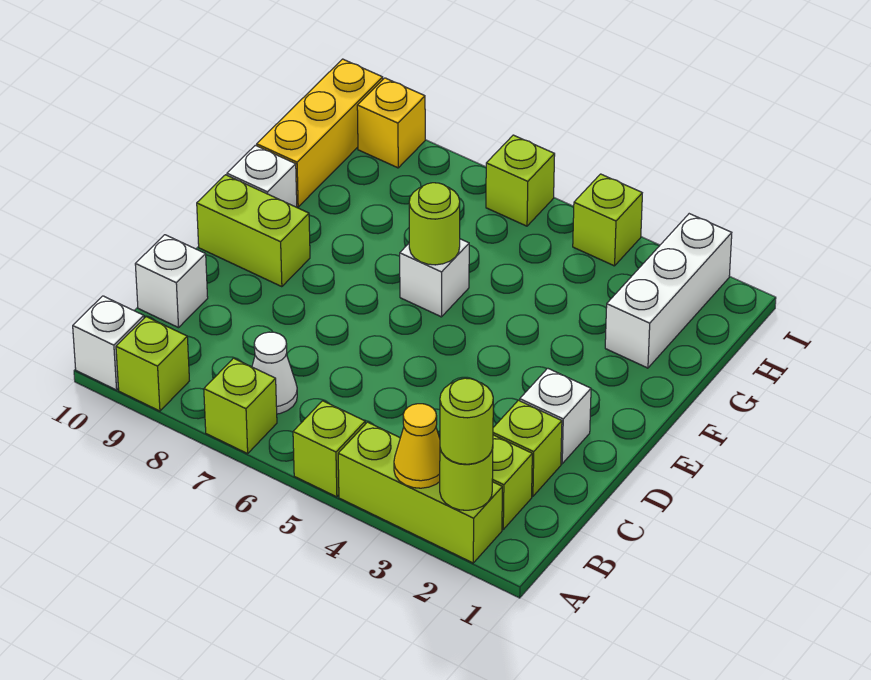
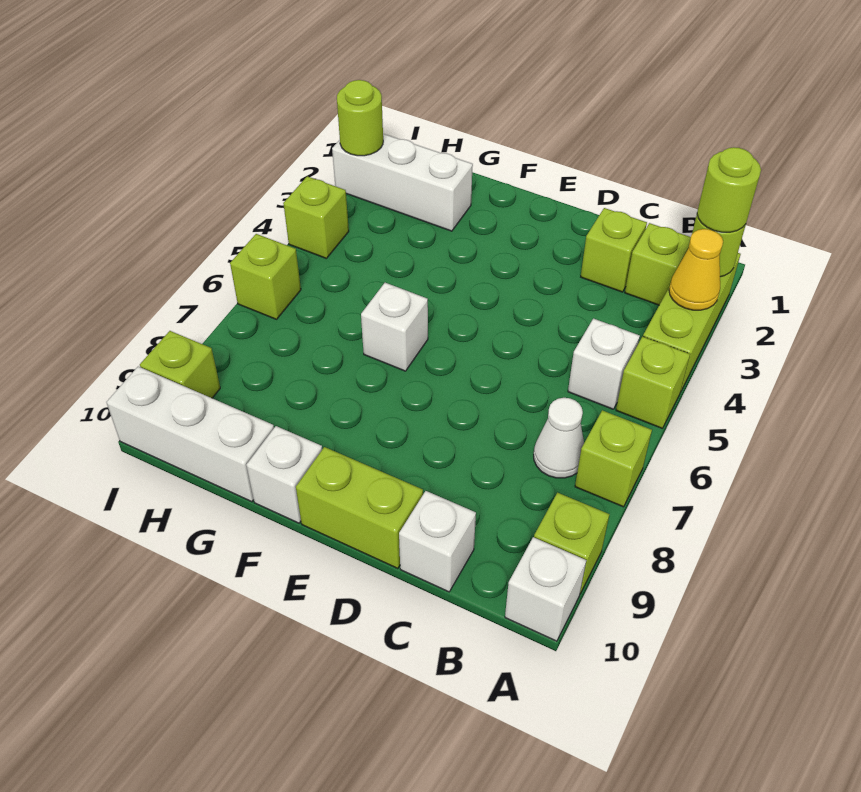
white brick D2 level 1 -> white brick B5 level 1
lime brick E9:E10 level 1 -> lime brick D10:E10 level 1
lime round brick F6 level 2 -> lime round brick I2 level 2
yellow brick G10:I10 level 1 -> white brick G10:I10 level 1
yellow brick I9 level 1 -> lime brick I9 level 1

